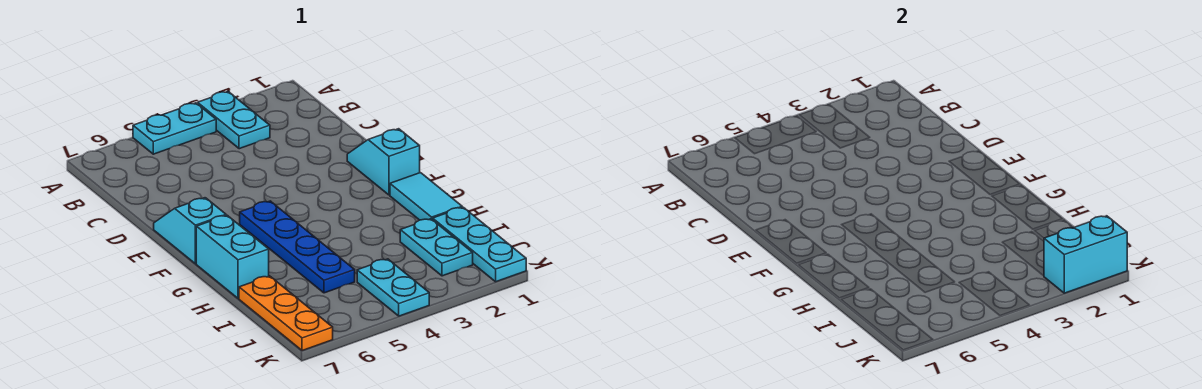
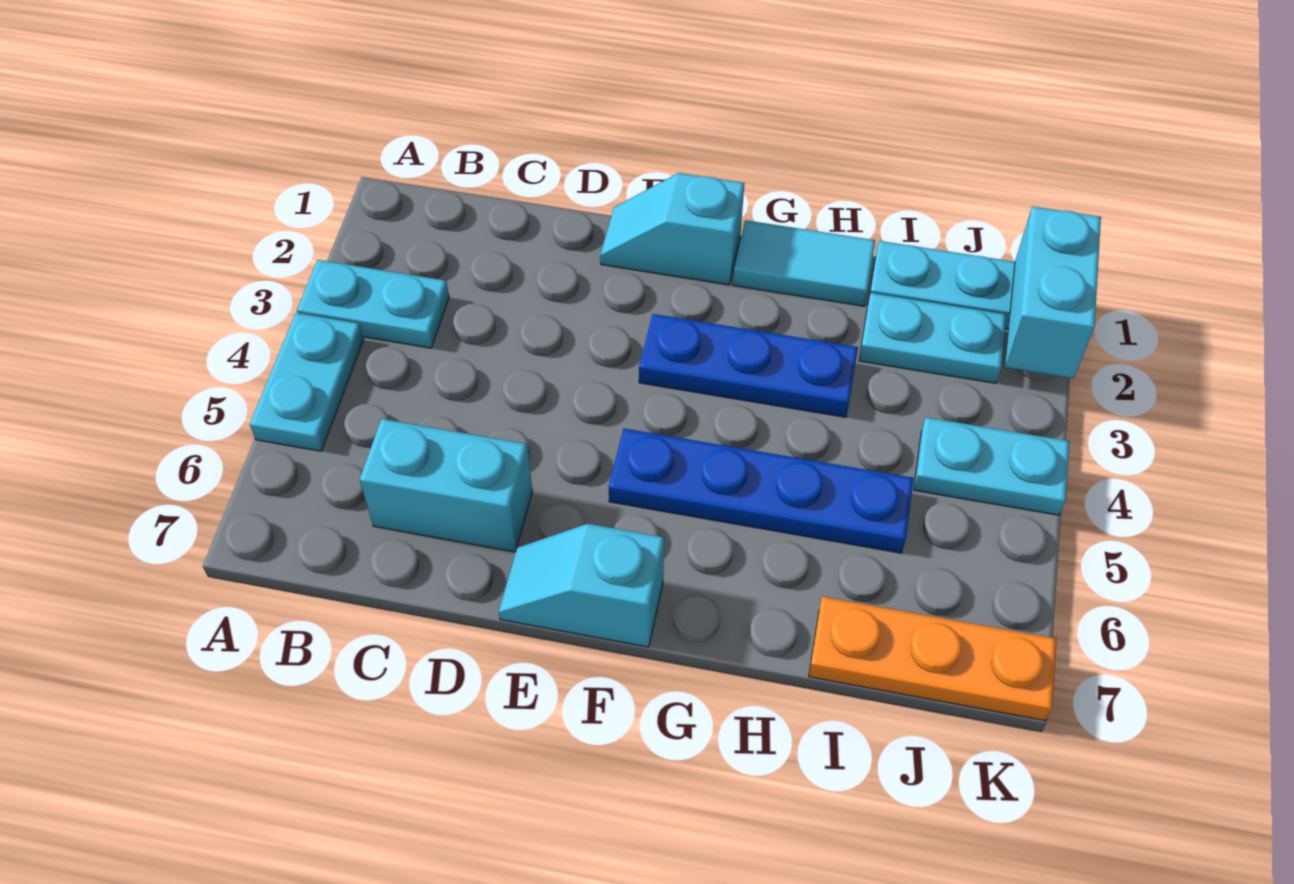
none -> blue plate F3:H3 level 1
cyan brick G7:H7 level 1 -> cyan brick C6:D6 level 1

